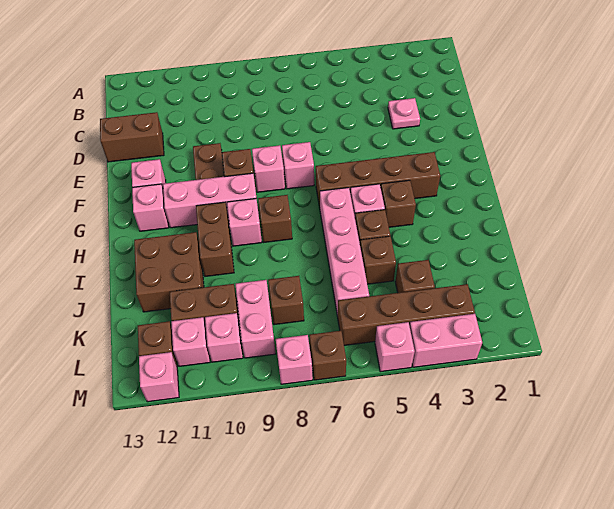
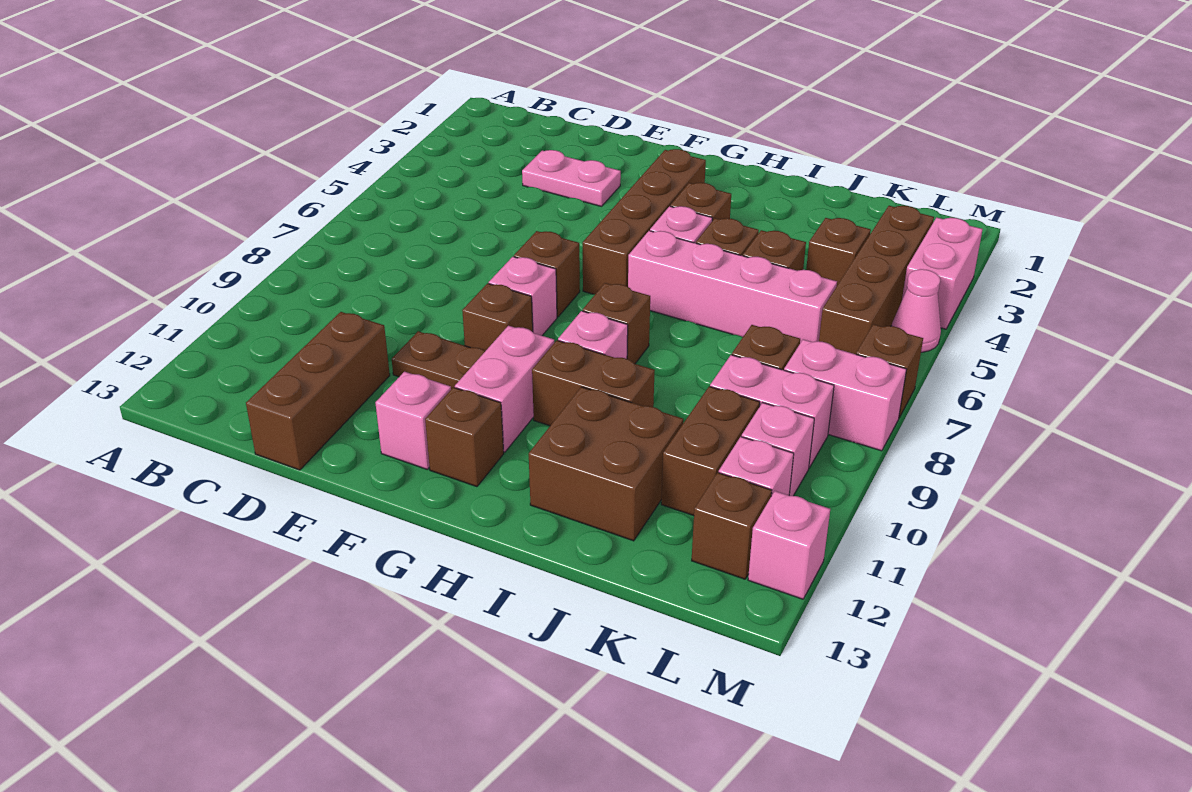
pink plate D3 level 1 -> pink plate D3:E3 level 1
brown brick D12:D13 level 1 -> brown brick D11:D13 level 1
pink brick F7 level 1 -> brown brick F7 level 1
pink brick G9:G11 level 1 -> pink brick G10:G11 level 1
pink brick G12 level 1 -> brown brick G12 level 1
pink brick M5 level 1 -> pink cone M5 level 1
pink brick M8 level 1 -> pink brick L8:M8 level 1

